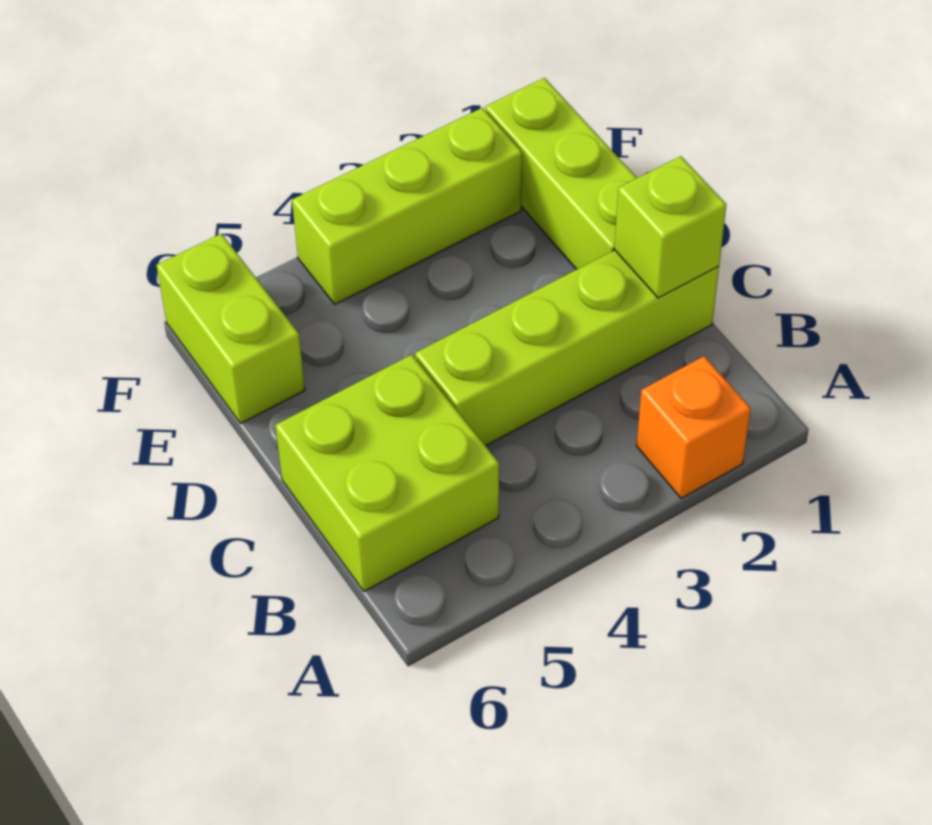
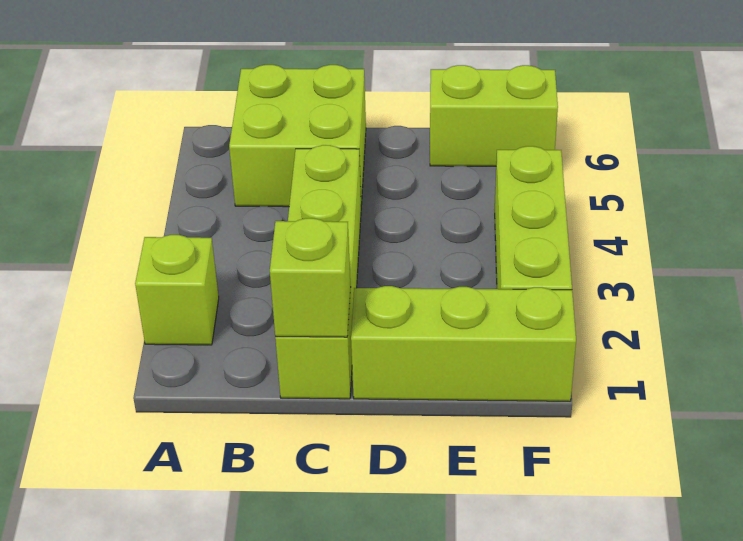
orange brick A2 level 1 -> lime brick A2 level 1

